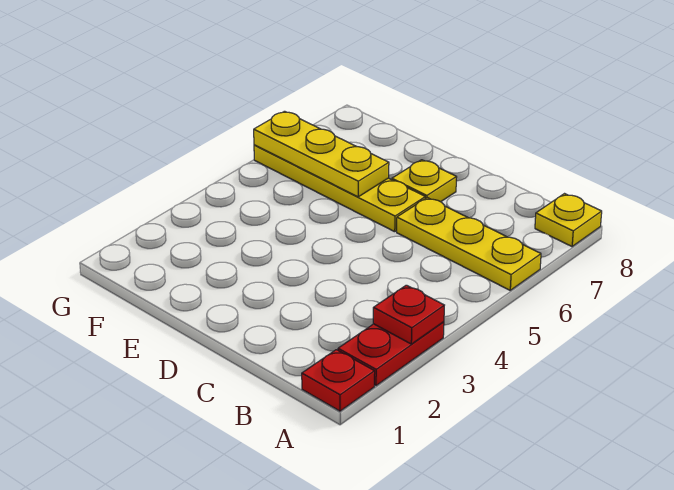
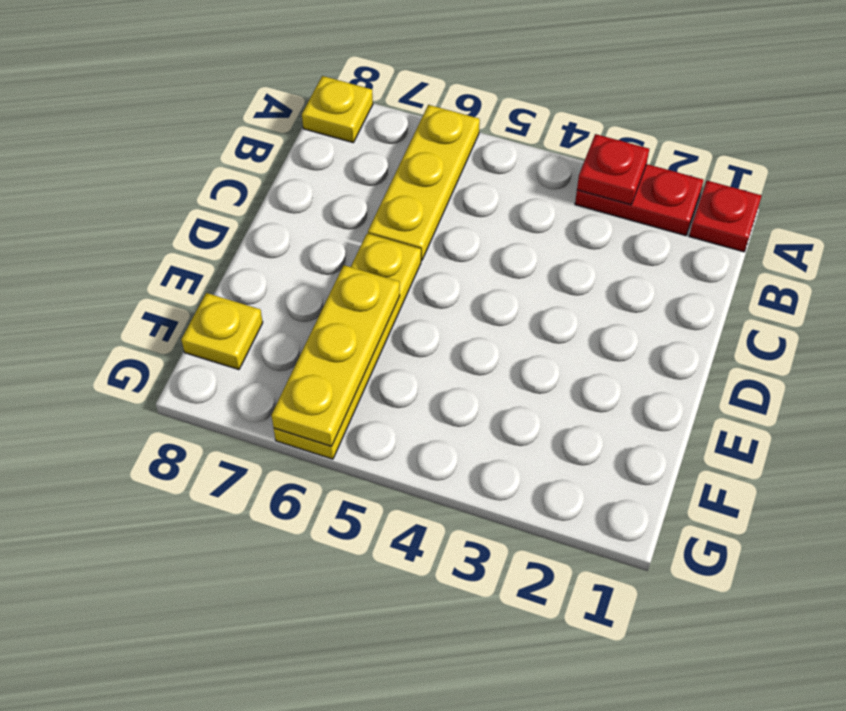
yellow plate D7 level 1 -> yellow plate F8 level 1

